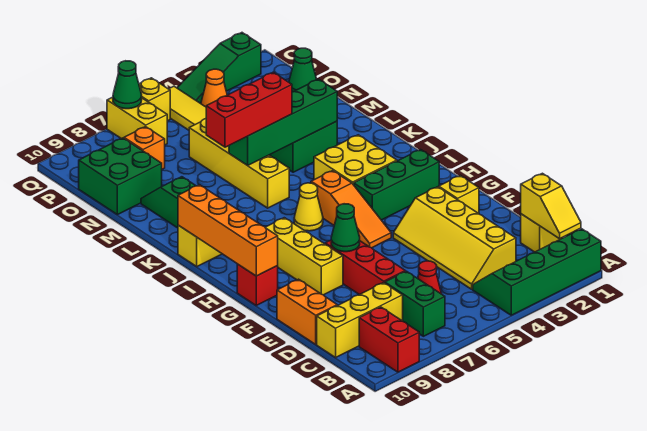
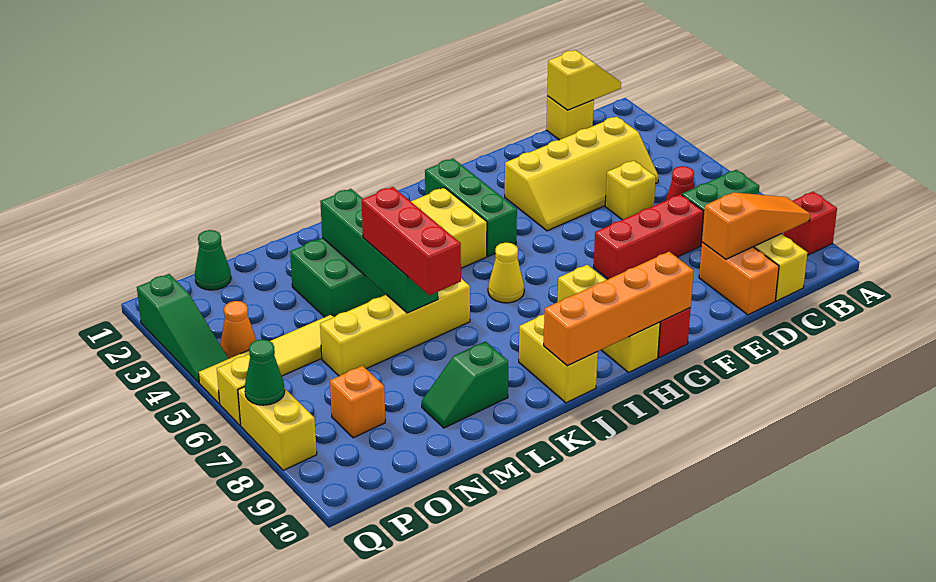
green slope A1:B4 level 1 top A -> none
red brick A9:B9 level 1 -> red brick A9 level 1
orange brick D10:E10 level 1 -> orange brick D9:D10 level 1
yellow brick F2 level 1 -> yellow brick D5 level 1
green cone F7 level 2 -> none
yellow brick F8:H8 level 1 -> yellow brick H8:H10 level 1
orange slope G5:I5 level 1 top I -> orange slope B9:D9 level 2 top D
green brick N9:O10 level 1 -> none
yellow brick P7:Q7 level 1 -> yellow brick Q7:Q8 level 1

